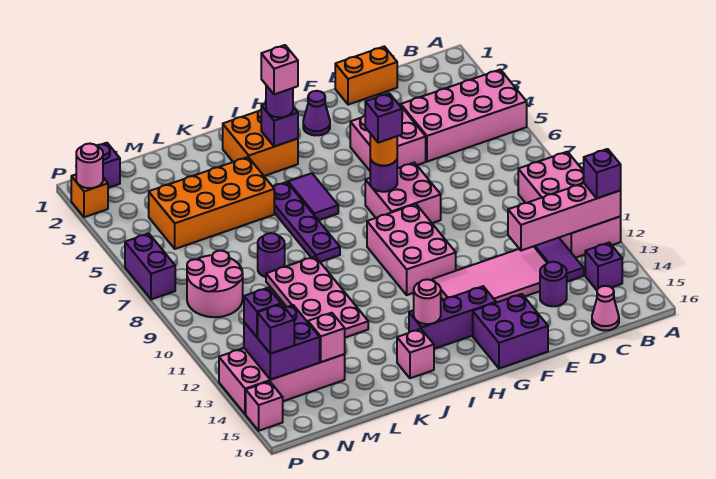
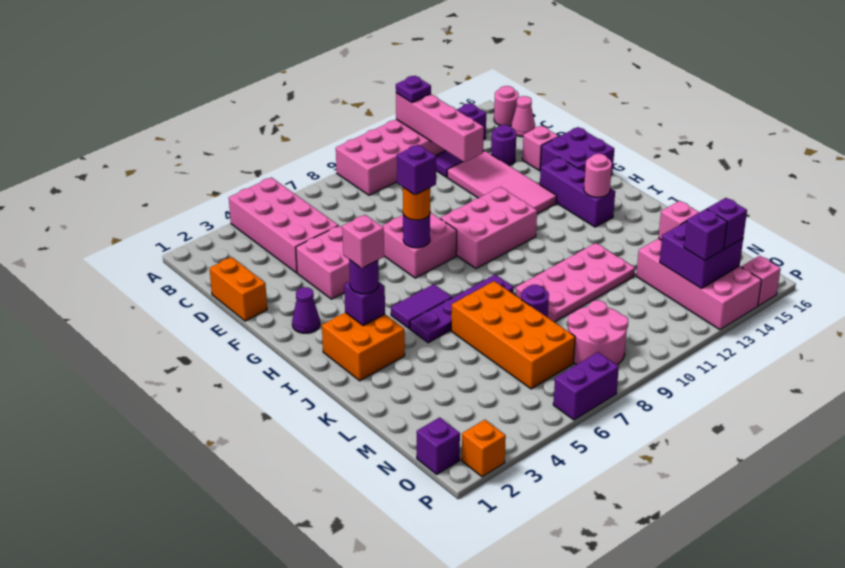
purple brick A12 level 3 -> purple plate A12 level 3
pink brick J15 level 1 -> pink brick E15 level 1
orange brick K4:N5 level 1 -> orange brick K6:N7 level 1
pink round brick P2 level 2 -> pink round brick B16 level 1

